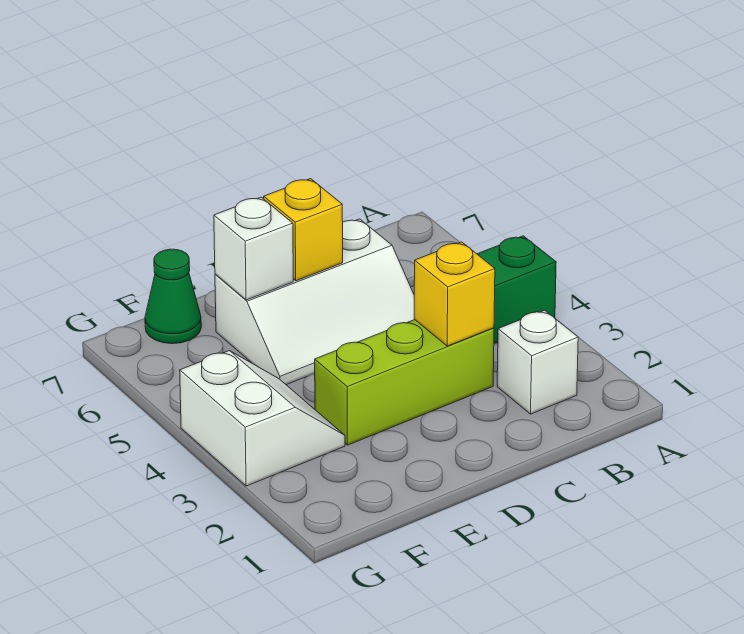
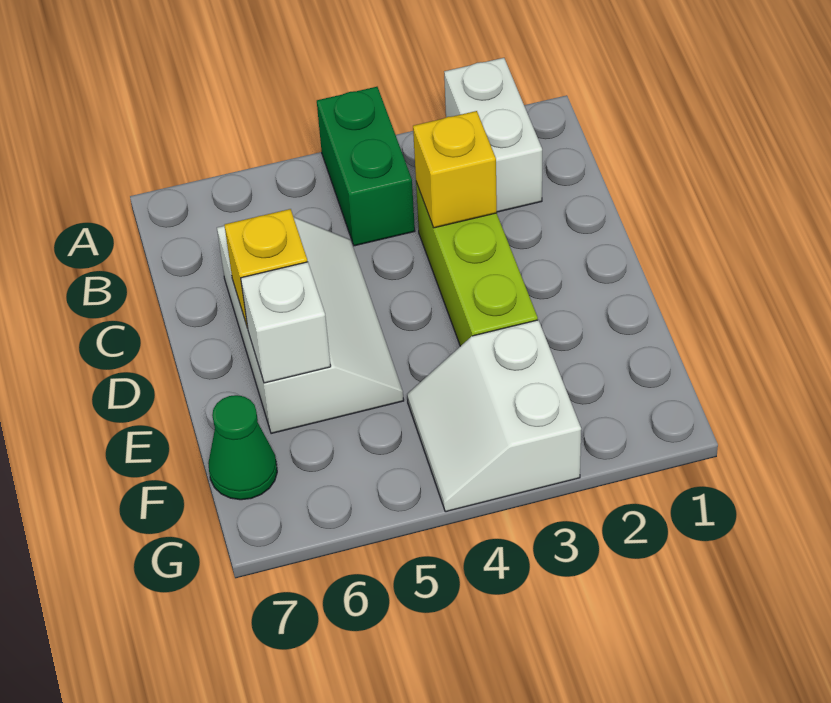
white brick B2 level 1 -> white brick A2:B2 level 1
white slope F3:G4 level 1 top G -> white slope F3:G4 level 1 top 3

